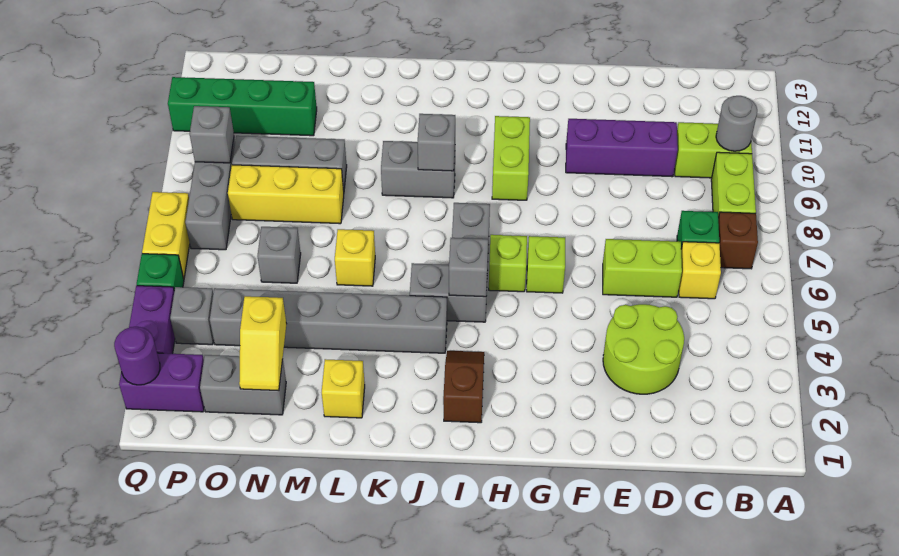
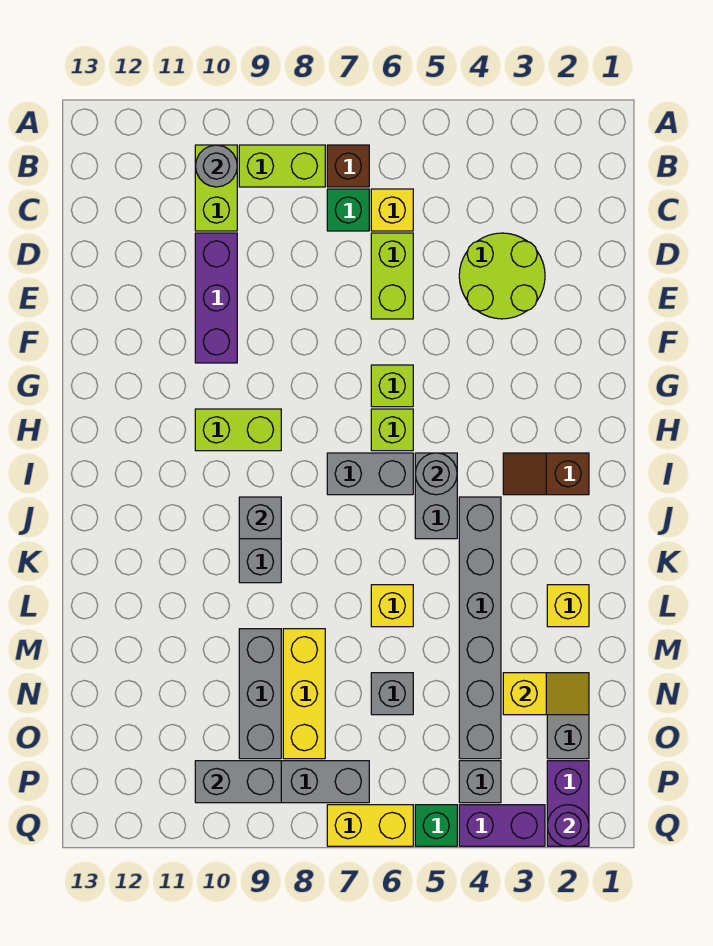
grey brick I5 level 2 -> grey round brick I5 level 2
green brick N11:Q11 level 1 -> none
grey brick P9 level 2 -> grey brick P9:P10 level 2

